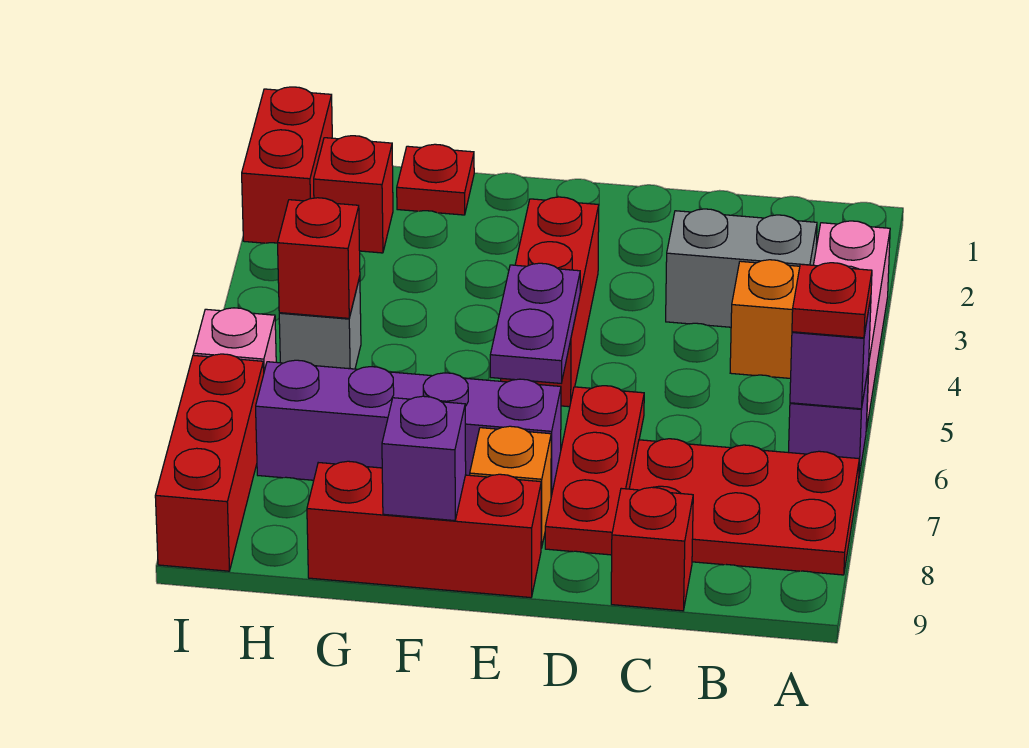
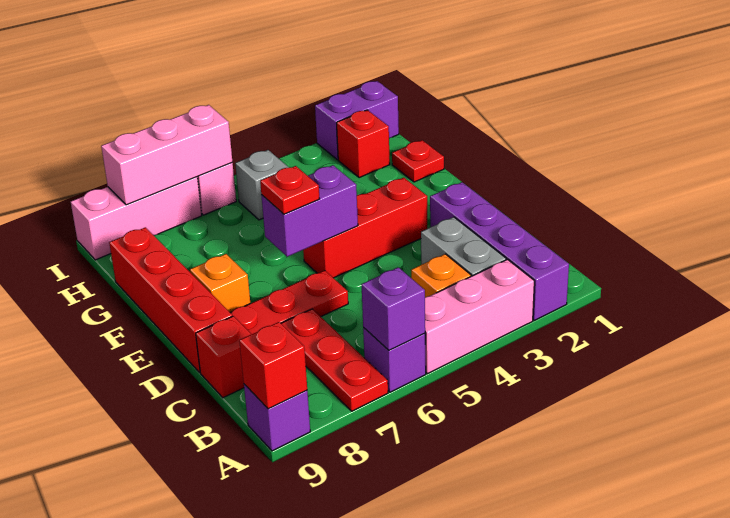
red plate A6 level 3 -> red plate E6 level 3
red plate A7:C8 level 1 -> red plate A7:C7 level 1
purple plate E5:E6 level 2 -> purple brick E5:E6 level 2
purple brick E7:H7 level 1 -> purple brick A2:D2 level 1
red brick E9:G9 level 1 -> red brick D9:G9 level 1
purple brick F9 level 2 -> purple brick A9 level 1
red brick H5 level 2 -> red brick A9 level 2
red brick I1:I2 level 1 -> purple brick I1:I2 level 1
none -> pink brick I6:I8 level 2
red brick I7:I9 level 1 -> pink brick I7:I9 level 1

